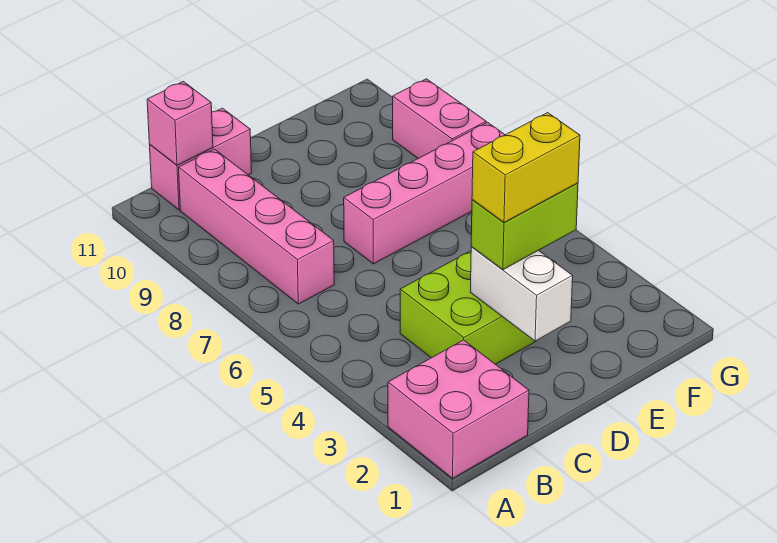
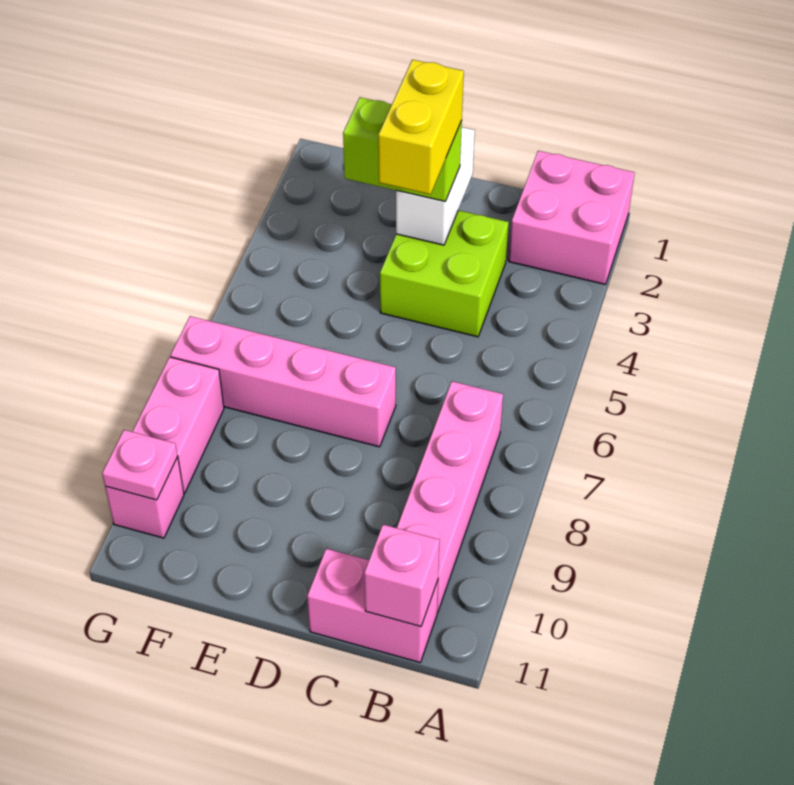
yellow brick D3:E3 level 4 -> yellow brick D3:D4 level 4
none -> pink brick G10 level 1
none -> pink plate G10 level 2

